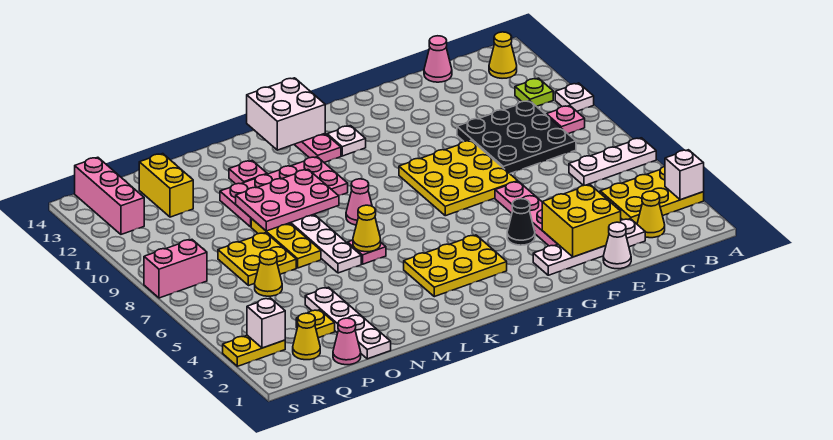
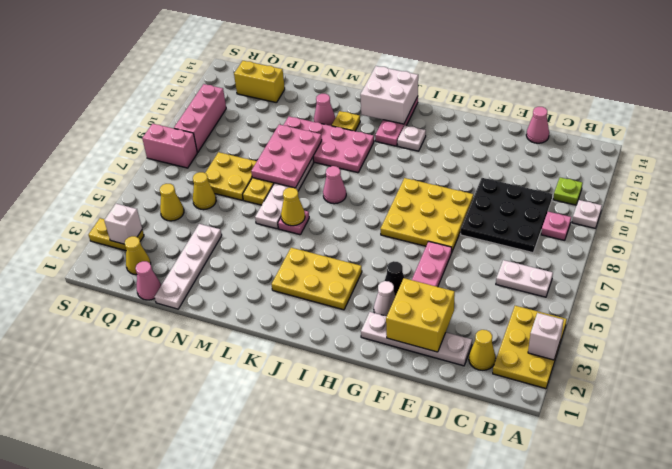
yellow plate A3:C4 level 1 -> yellow plate A2:B4 level 1
white plate A6:C6 level 1 -> white plate B6:C6 level 1
yellow cone B13 level 1 -> yellow cone Q5 level 1
white cone E1 level 1 -> white cone G3 level 1
pink plate L9:N10 level 2 -> pink plate M8:N10 level 2
pink plate M12 level 1 -> pink cone M12 level 1
yellow plate P3 level 1 -> yellow plate L12 level 1
yellow brick P12:P13 level 1 -> yellow brick P13:Q13 level 1
pink brick R12:R14 level 1 -> pink brick R9:R11 level 1

